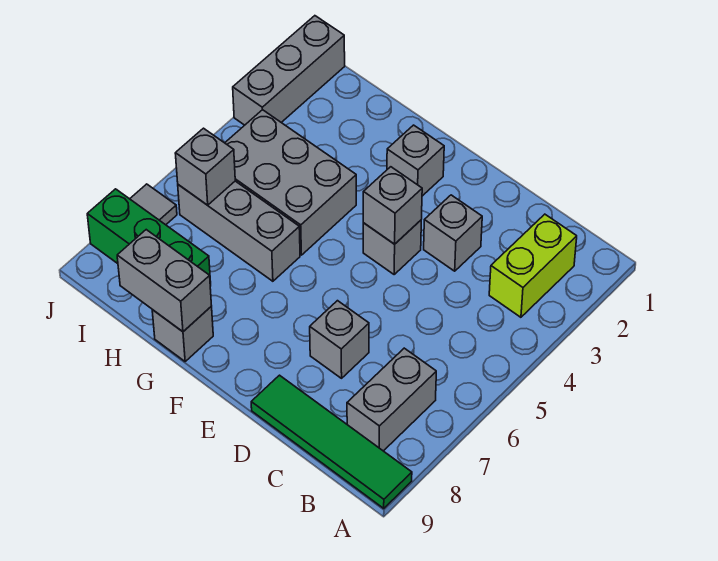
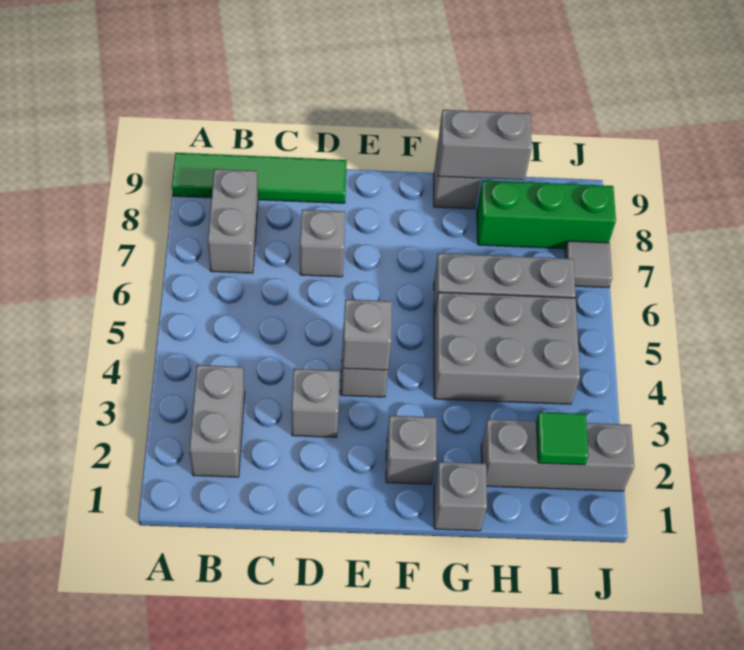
lime brick B2:B3 level 1 -> grey brick B2:B3 level 1
none -> green tile I2 level 2
grey brick I6 level 2 -> grey brick G1 level 1
grey brick J1:J3 level 1 -> grey brick H2:J2 level 1

